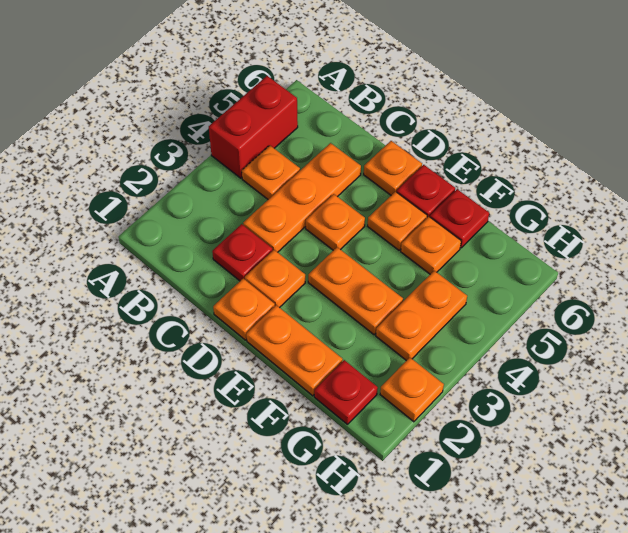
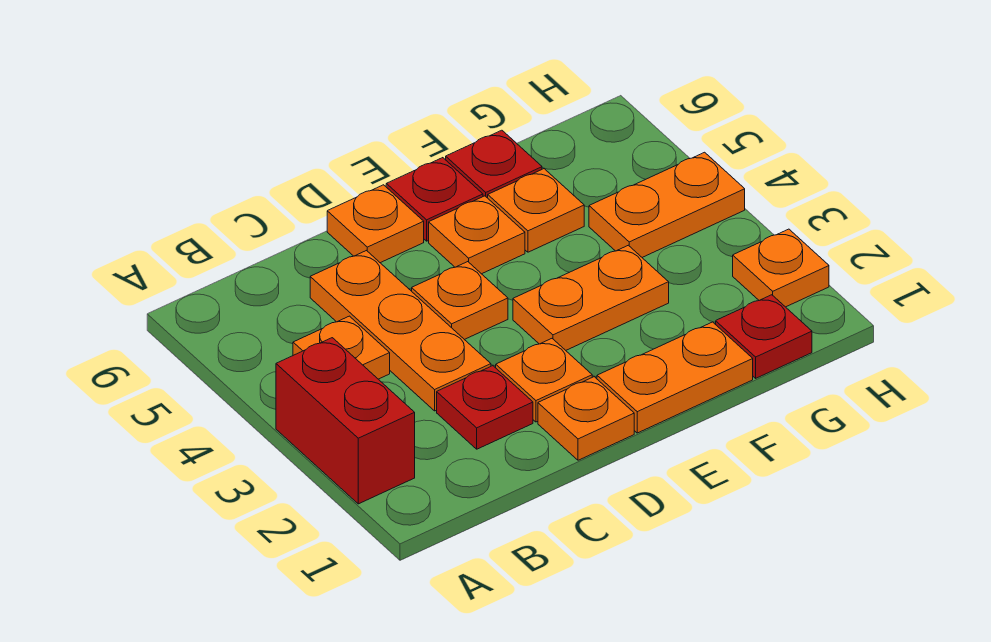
red brick A4:A5 level 1 -> red brick A2:A3 level 1
orange plate G3:G4 level 1 -> orange plate G4:H4 level 1

